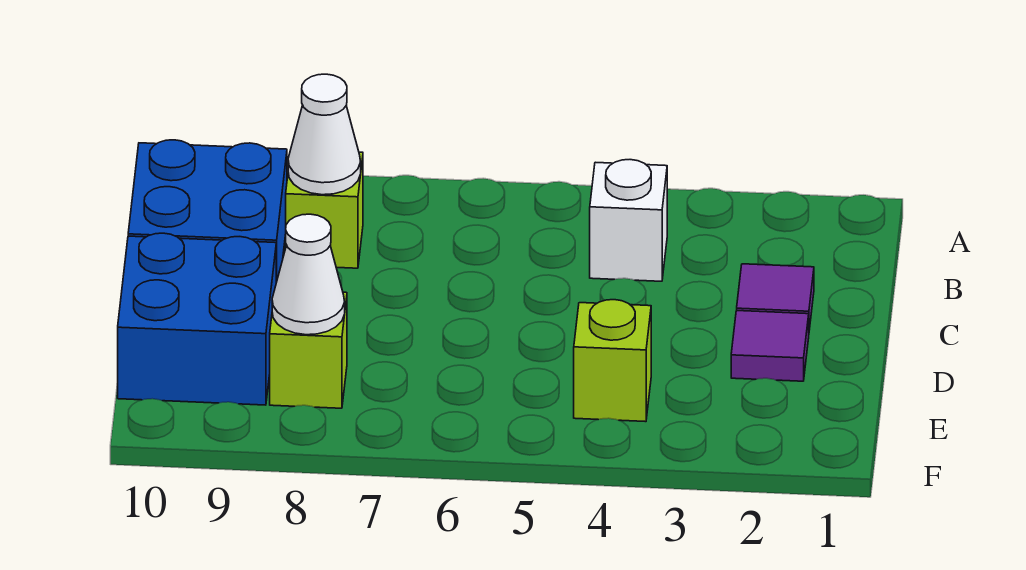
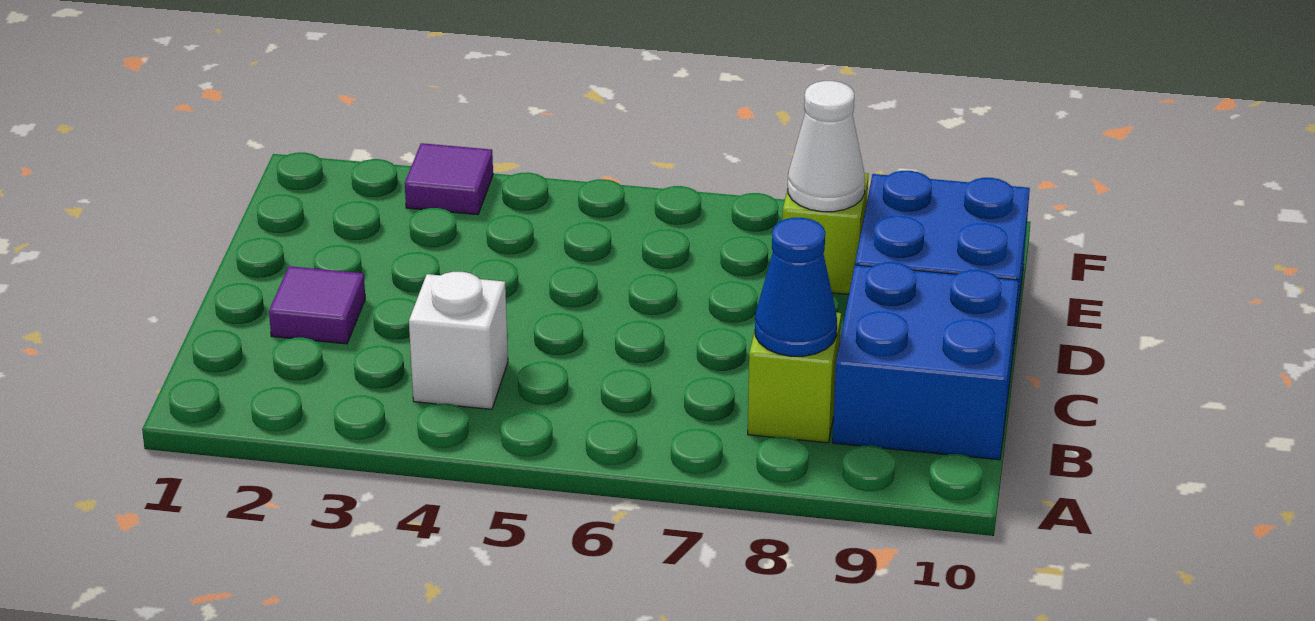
white cone B8 level 2 -> blue cone B8 level 2
purple tile D2 level 1 -> purple tile F3 level 1
lime brick E4 level 1 -> none

